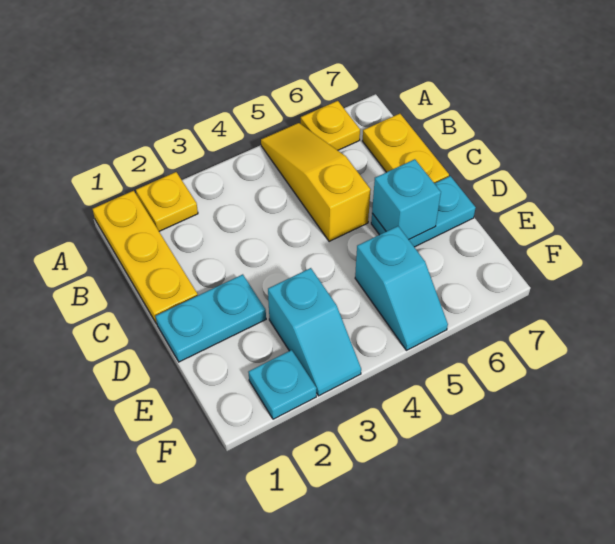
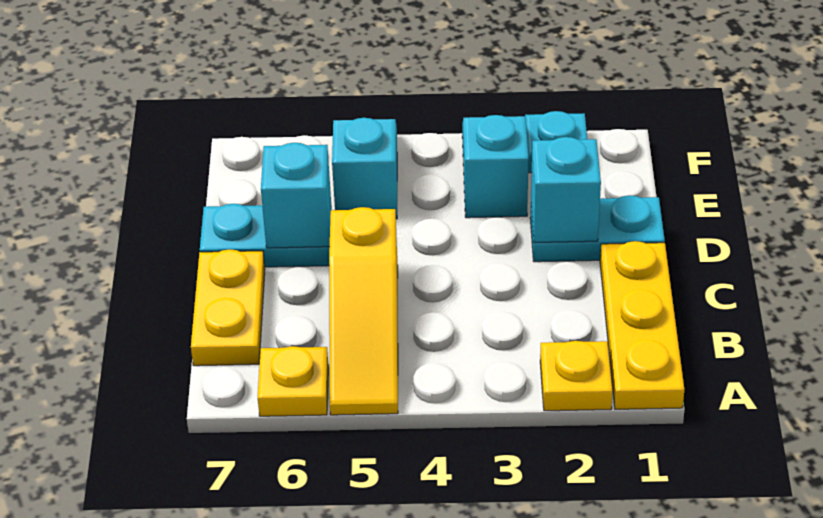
none -> cyan brick D2 level 2

